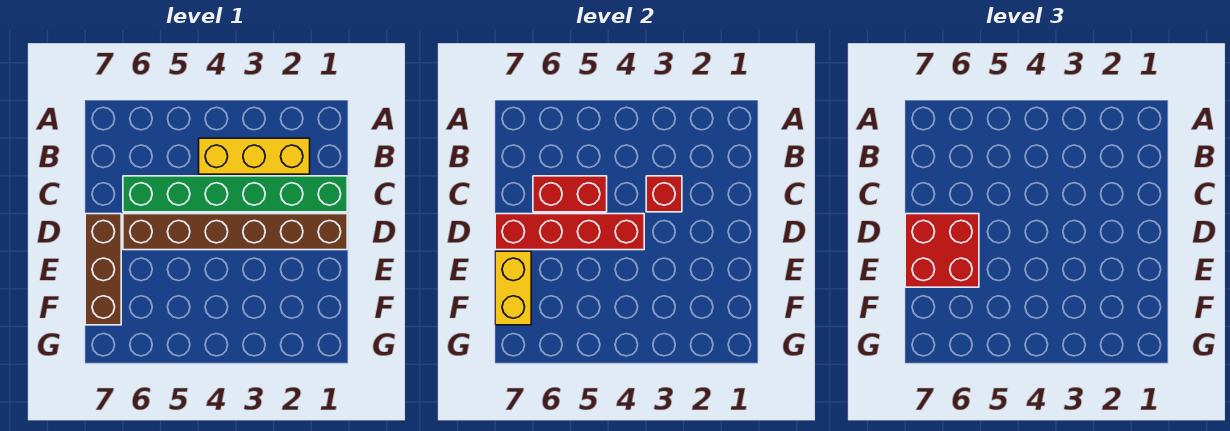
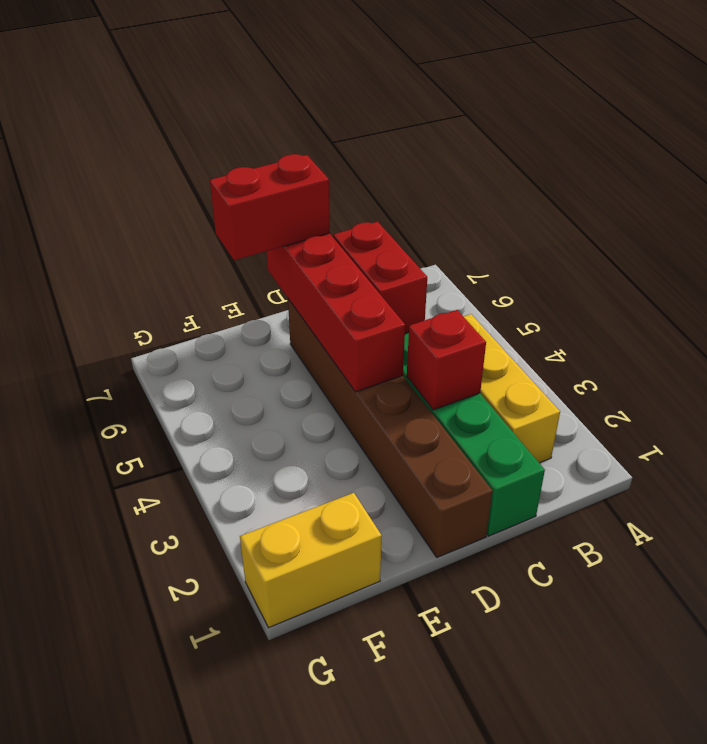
red brick D6:E7 level 3 -> red brick D7:E7 level 3
brown brick D7:F7 level 1 -> none
yellow brick E7:F7 level 2 -> yellow brick F1:G1 level 1

